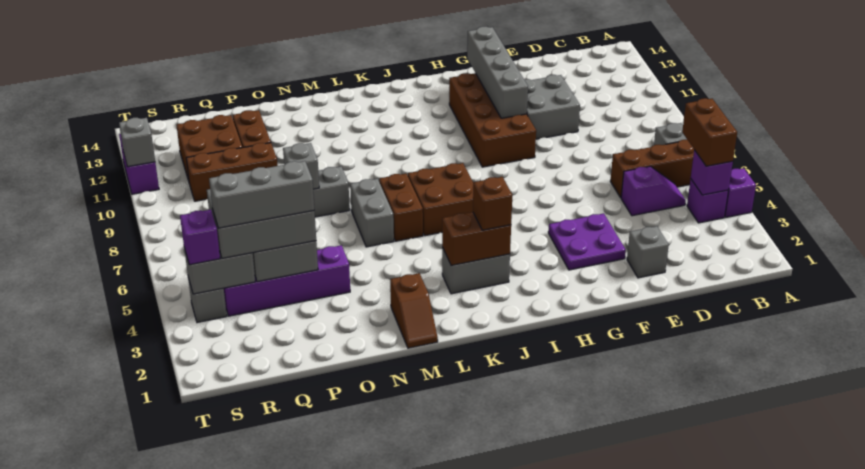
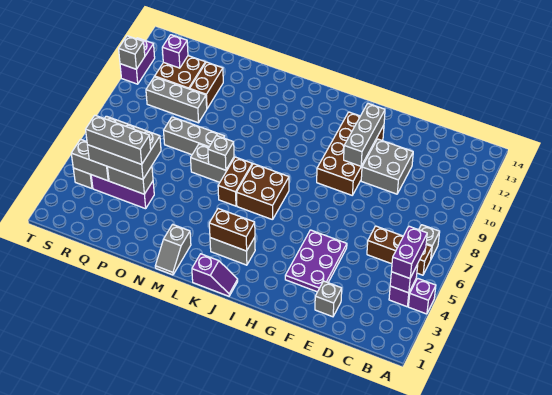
brown brick B4:B5 level 3 -> purple brick B4:B5 level 3
purple slope C5:D5 level 1 top D -> purple slope J1:K1 level 1 top K
purple plate F3:G4 level 1 -> purple plate F3:G5 level 1
grey brick G10:G13 level 2 -> grey brick G10:G12 level 2
brown brick J3 level 3 -> none
brown slope M1:M2 level 1 top 2 -> grey slope M1:M2 level 1 top 2
grey brick M6:M7 level 1 -> grey brick M7:N7 level 1
purple brick O4:R4 level 1 -> purple brick P4:R4 level 1
grey brick O8 level 2 -> grey brick M7 level 2
brown brick P10:R10 level 1 -> grey brick P10:R10 level 1
purple brick S4 level 3 -> purple brick R12 level 2

